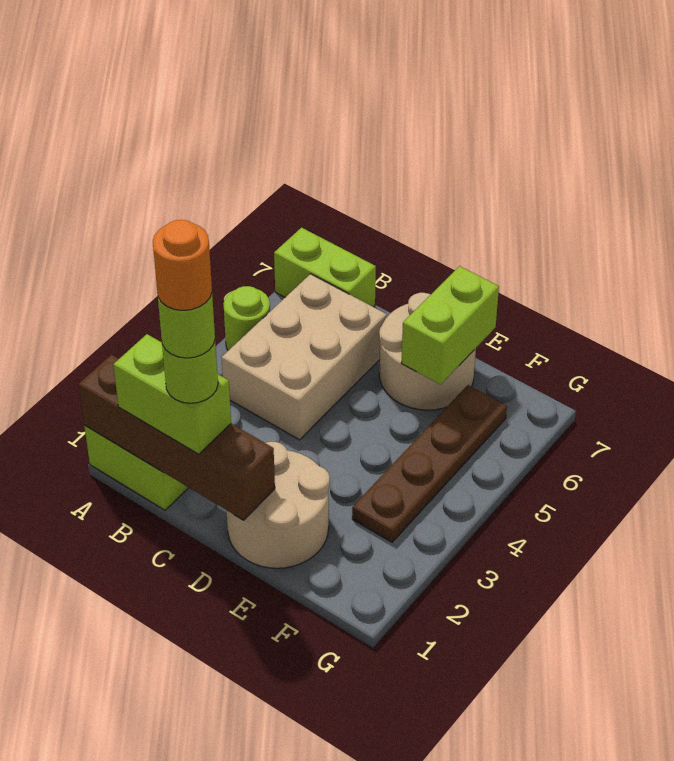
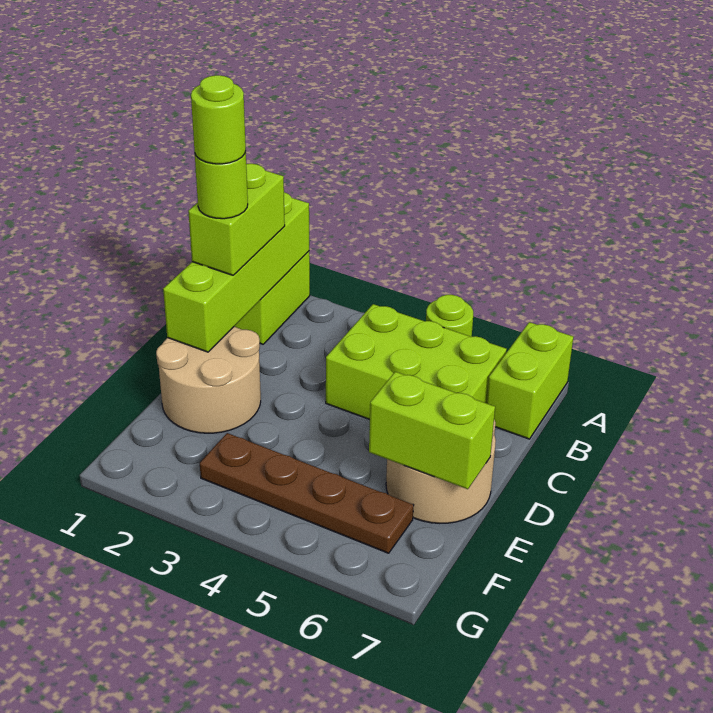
brown brick A1:D1 level 2 -> lime brick A1:D1 level 2
tan brick B4:C6 level 1 -> lime brick B4:C6 level 1
orange round brick C1 level 6 -> none

